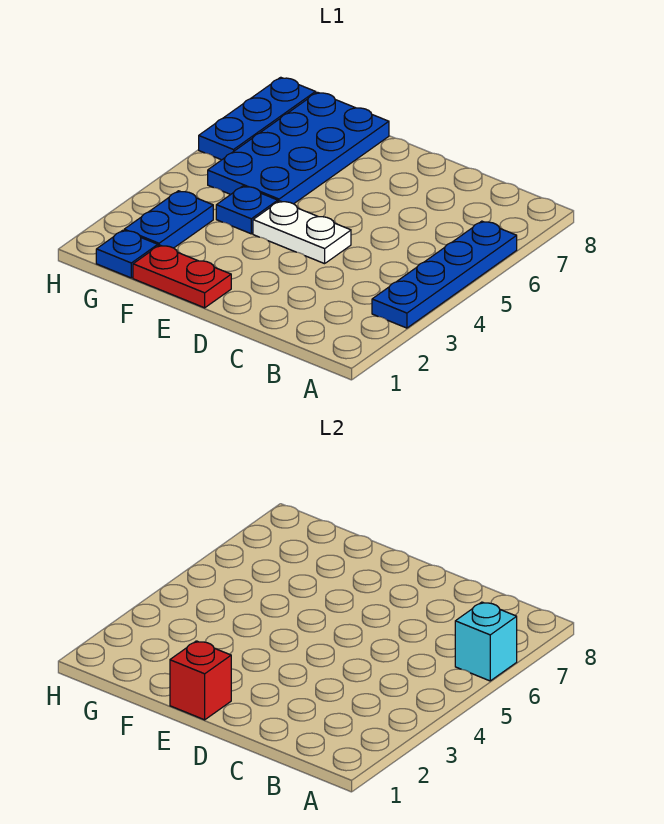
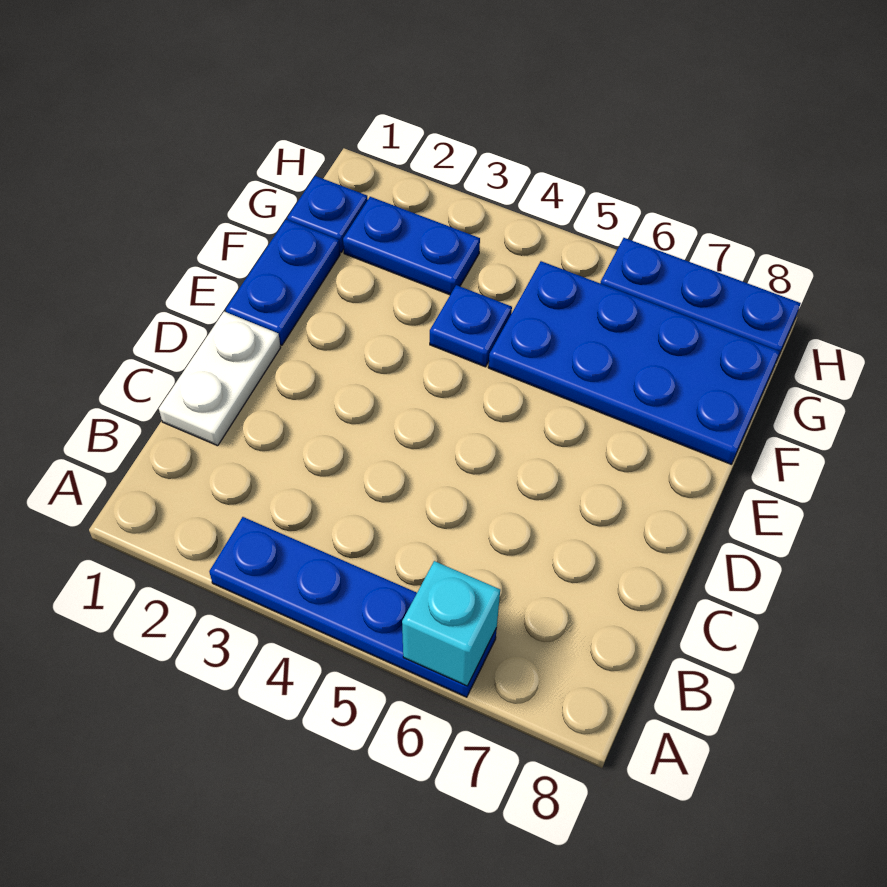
white plate D4:E4 level 1 -> white plate C1:D1 level 1
red plate E1:F1 level 1 -> blue plate E1:F1 level 1
red brick E1 level 2 -> none

